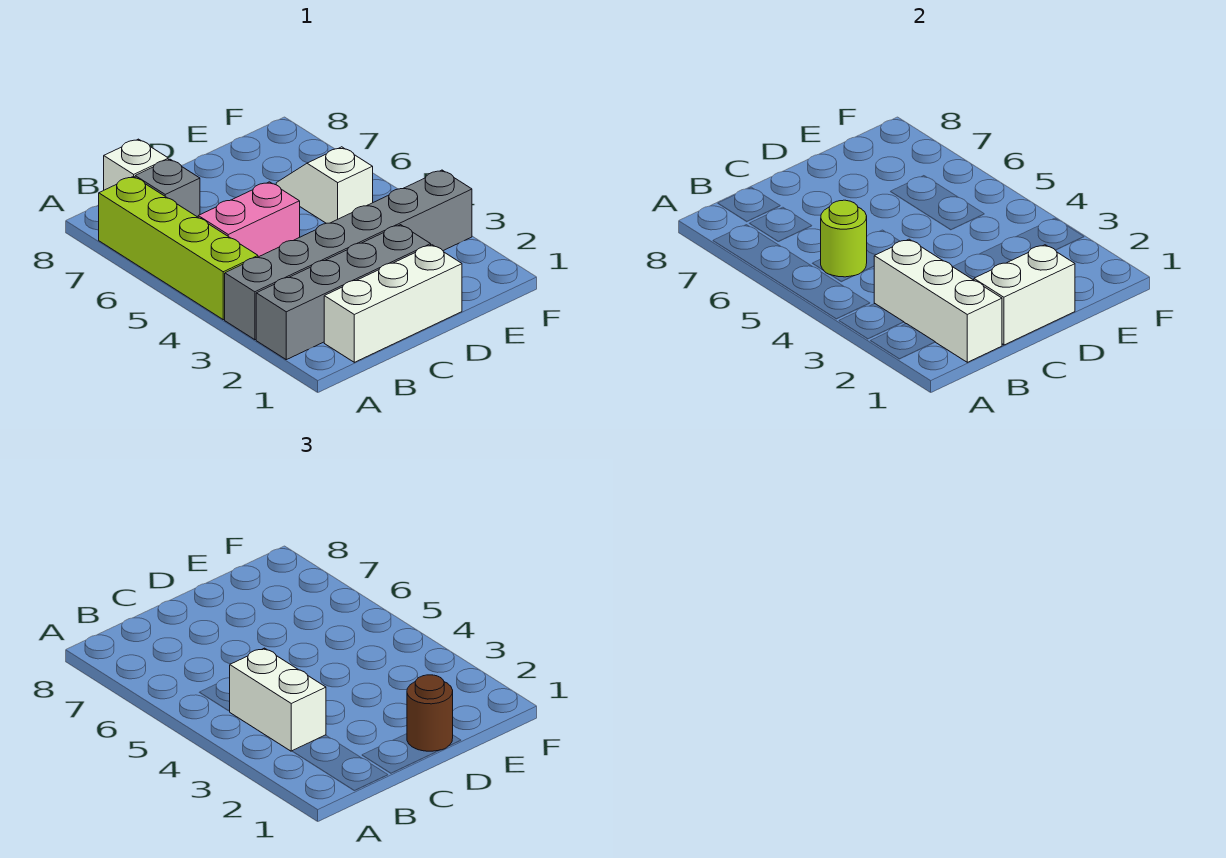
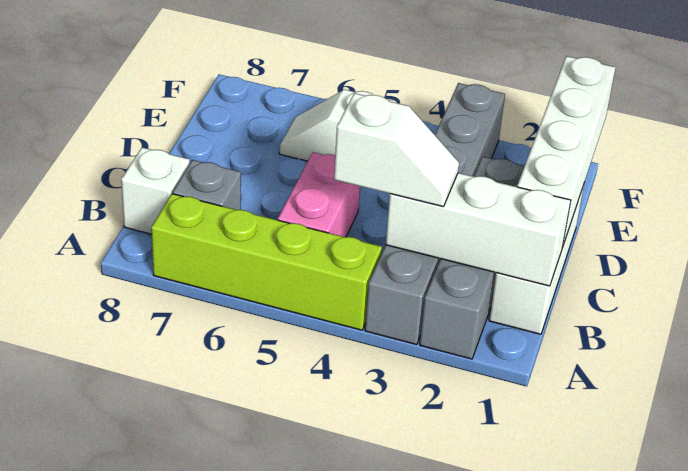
white brick B3:B4 level 3 -> white slope B3:B4 level 3 top 4
lime round brick B5 level 2 -> none
white brick C1:D1 level 2 -> white brick C1:F1 level 2
brown round brick D1 level 3 -> none

